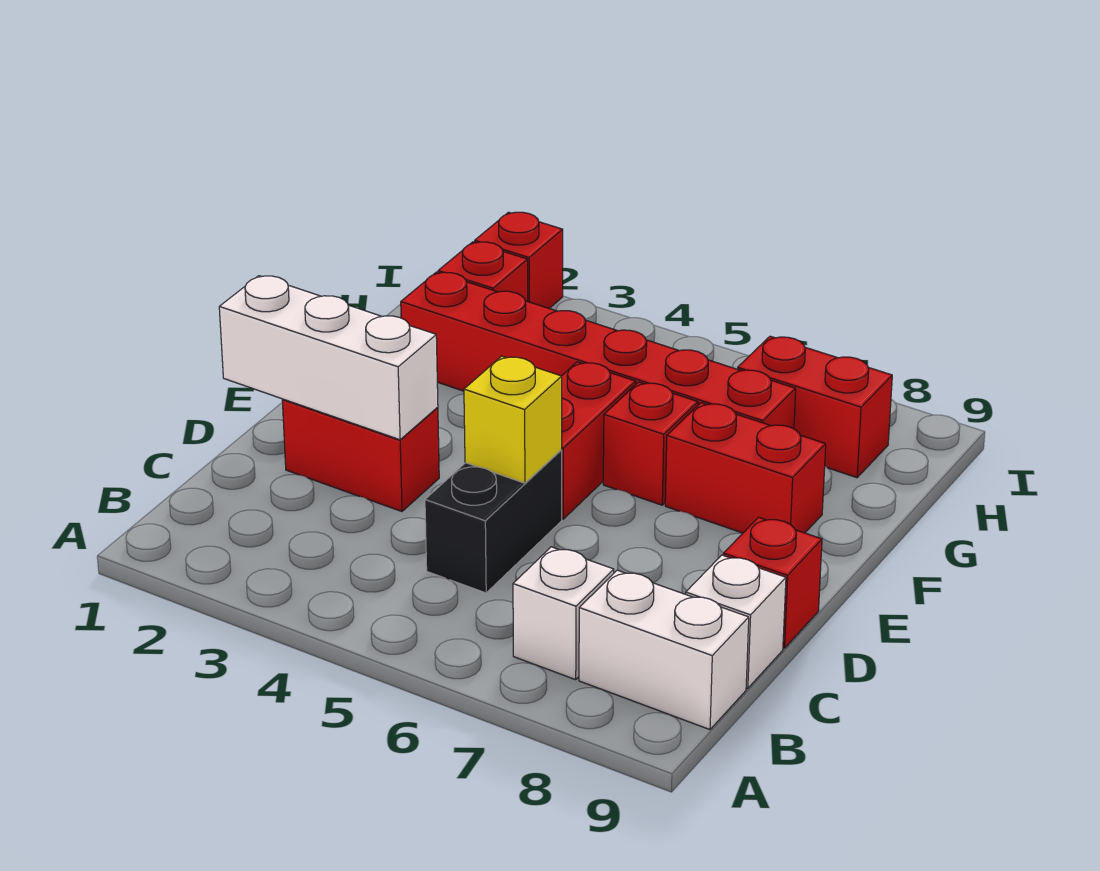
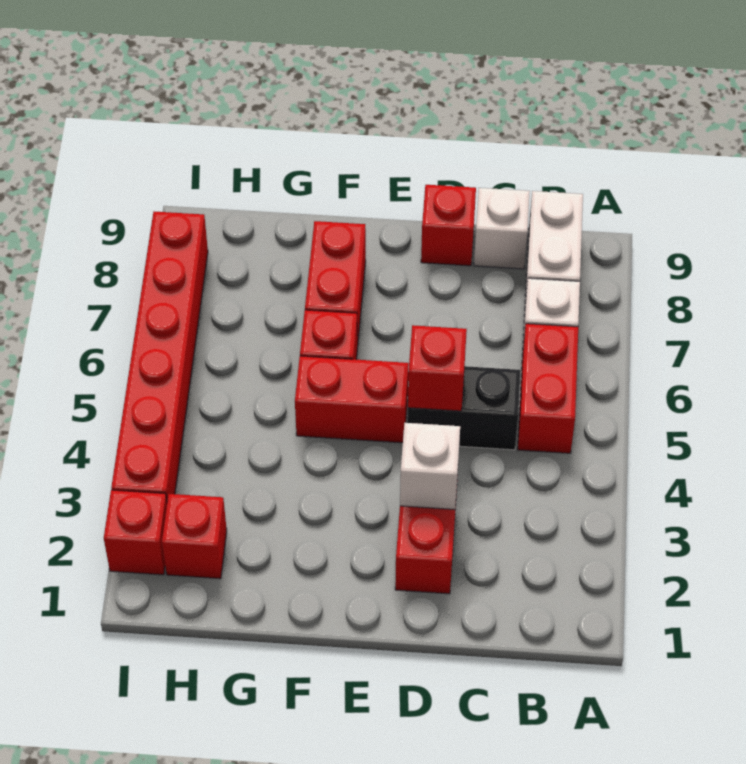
white brick D1:D3 level 2 -> white brick D3 level 2
yellow brick D5 level 2 -> red brick D5 level 2
red brick G2:G7 level 1 -> red brick I3:I8 level 1
red brick H7:H8 level 1 -> red brick B5:B6 level 1

